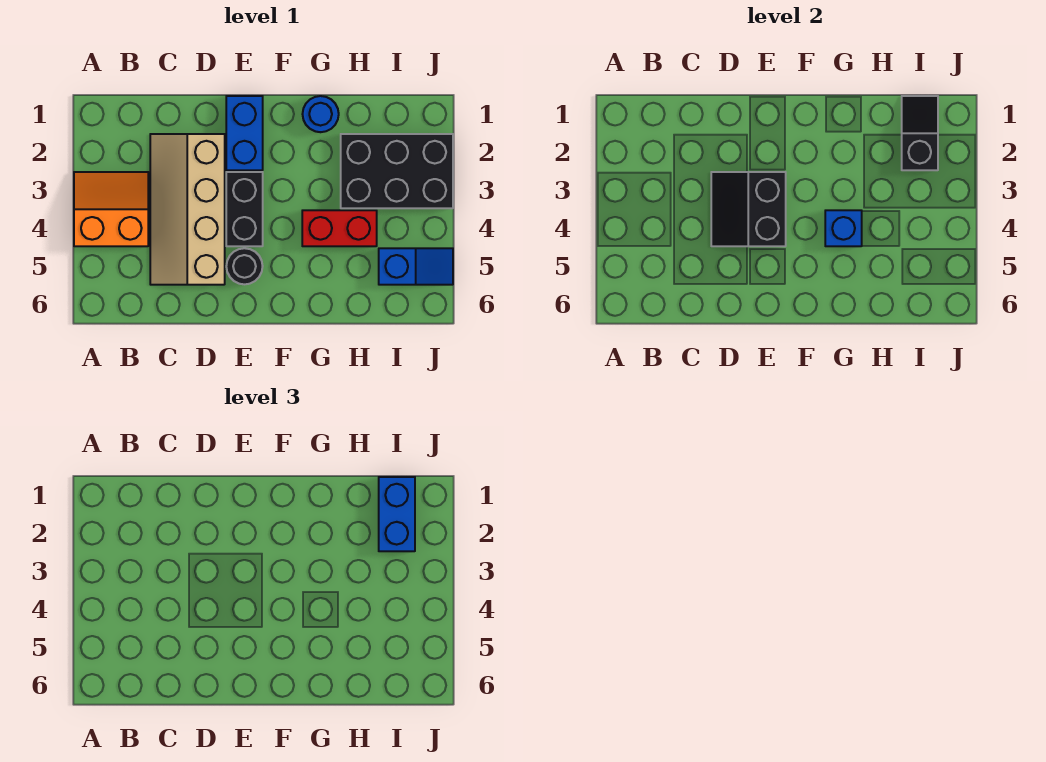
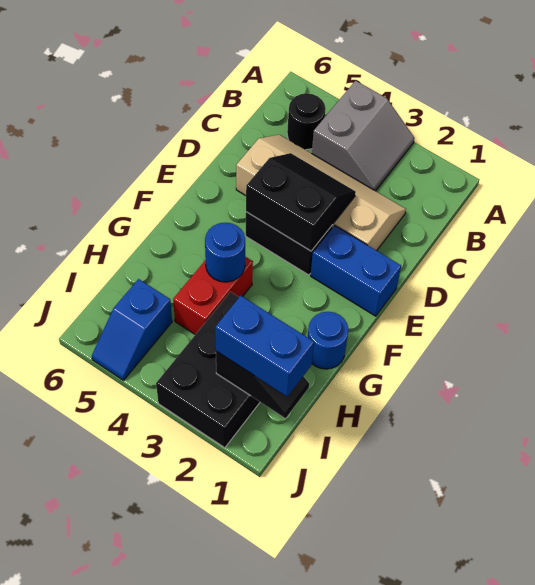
orange slope A3:B4 level 1 top 4 -> grey slope A3:B4 level 1 top 4
black round brick E5 level 1 -> black round brick B5 level 1
blue brick G4 level 2 -> blue round brick G4 level 2

